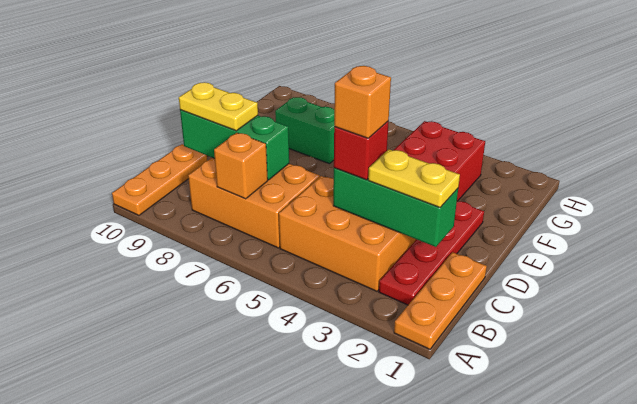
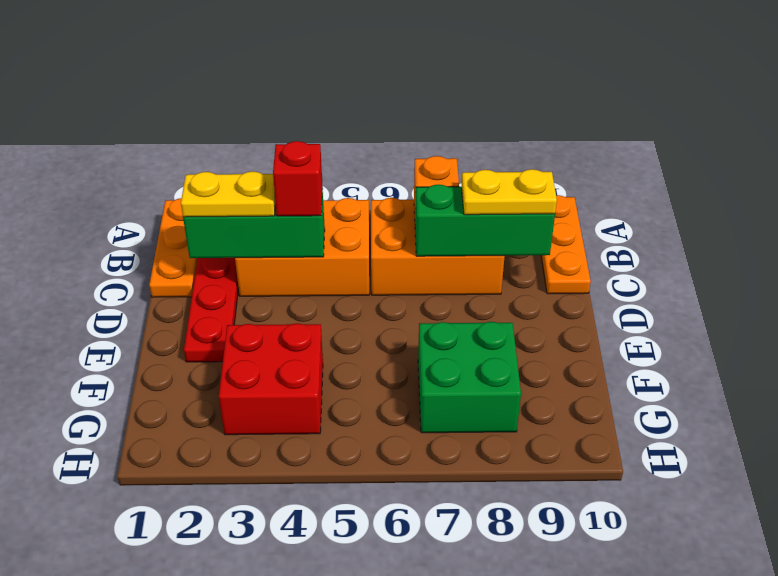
orange brick C4 level 4 -> none
green brick F7:F8 level 1 -> green brick F7:G8 level 1

